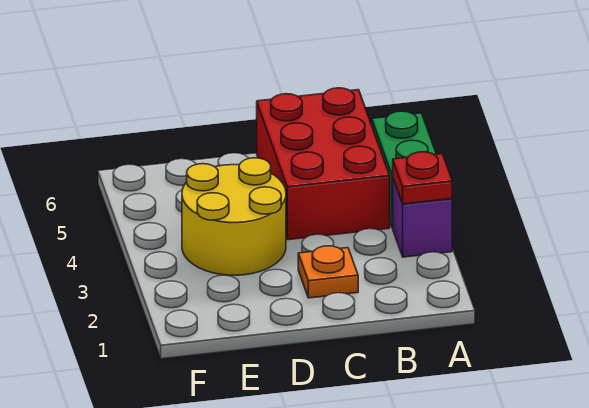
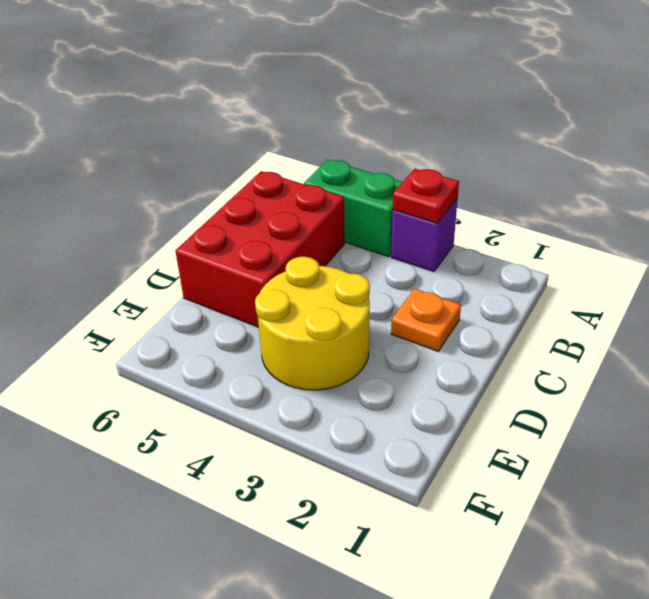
red brick B4:C6 level 1 -> red brick B5:D6 level 1

